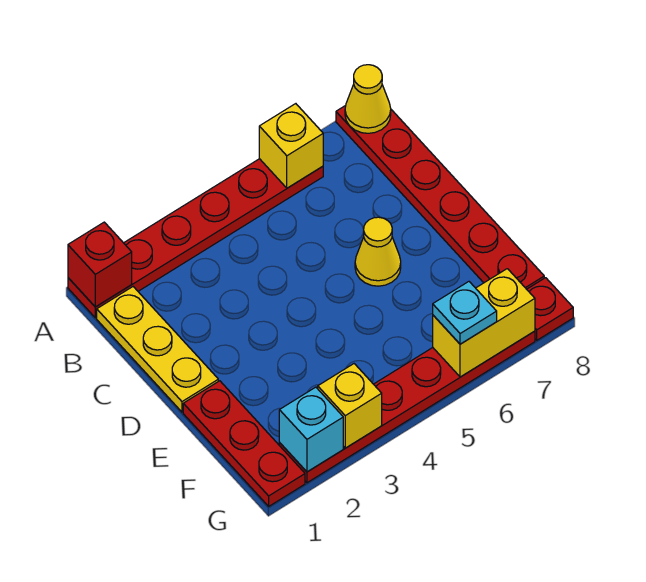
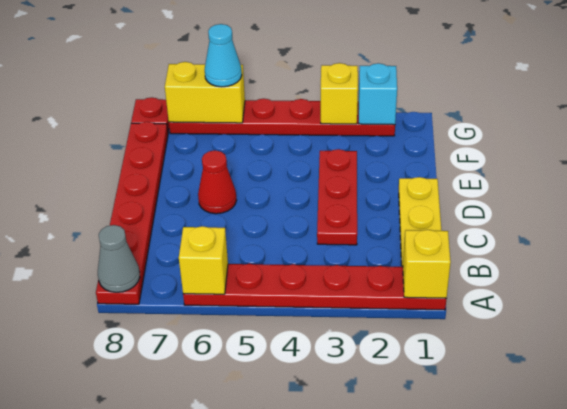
red brick A1 level 2 -> yellow brick A1 level 2
yellow cone A8 level 2 -> grey cone A8 level 2
yellow cone D6 level 1 -> red cone D6 level 1
red plate E1:G1 level 1 -> red plate C3:E3 level 1
cyan plate G6 level 3 -> cyan cone G6 level 3

